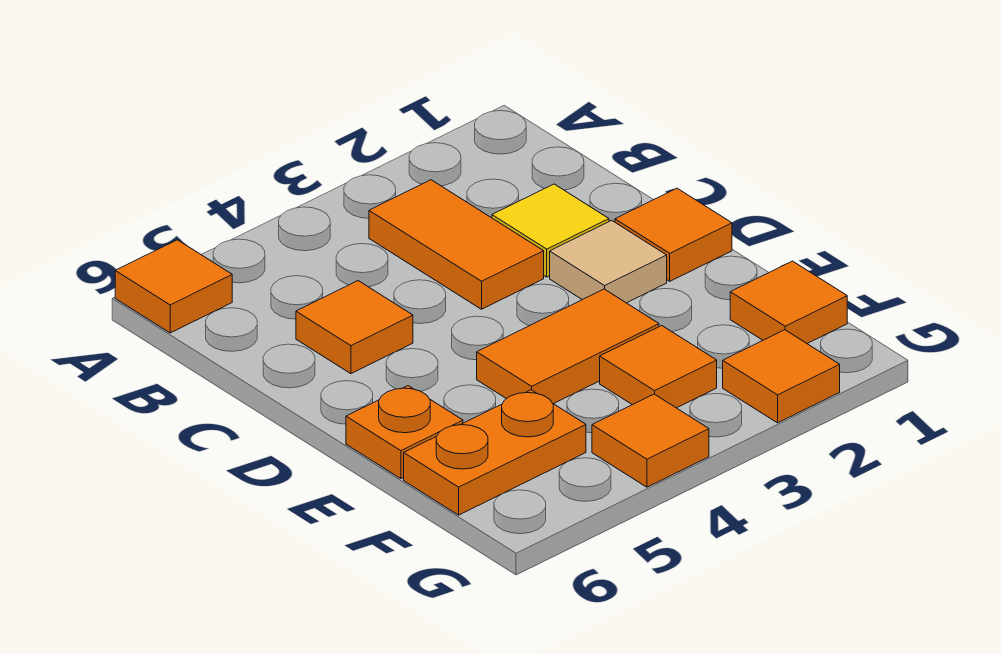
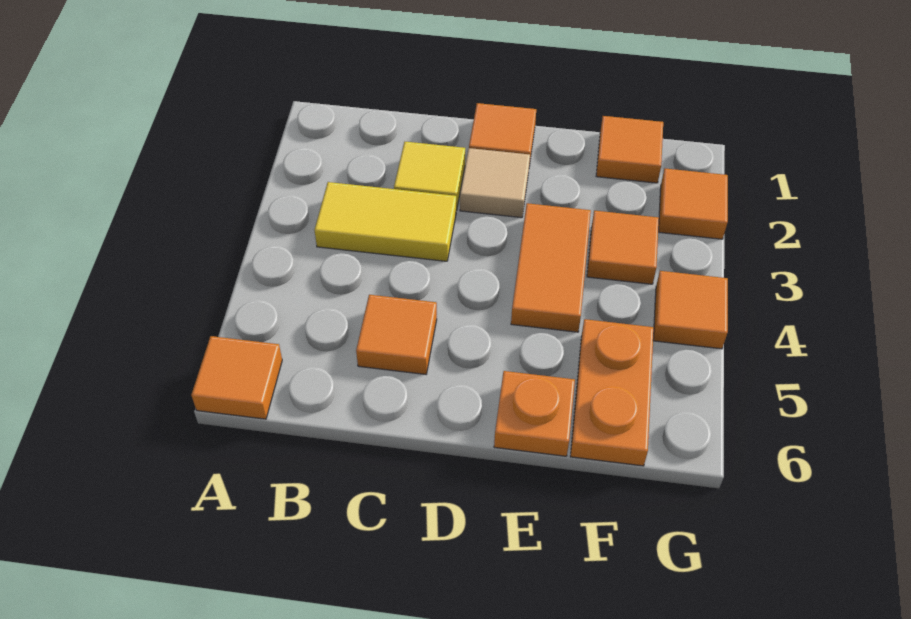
orange tile B3:C3 level 1 -> yellow tile B3:C3 level 1

